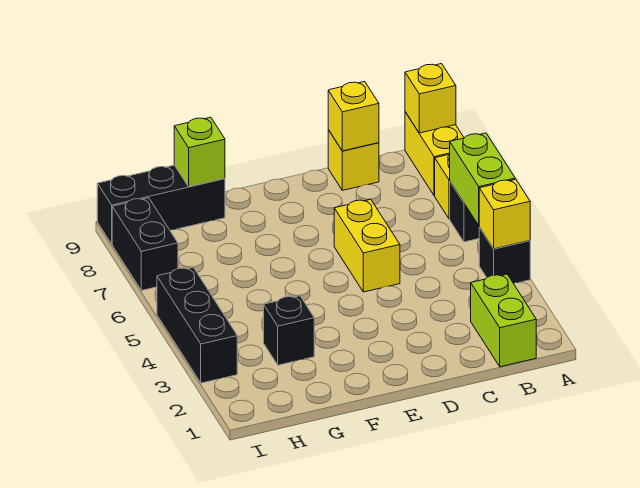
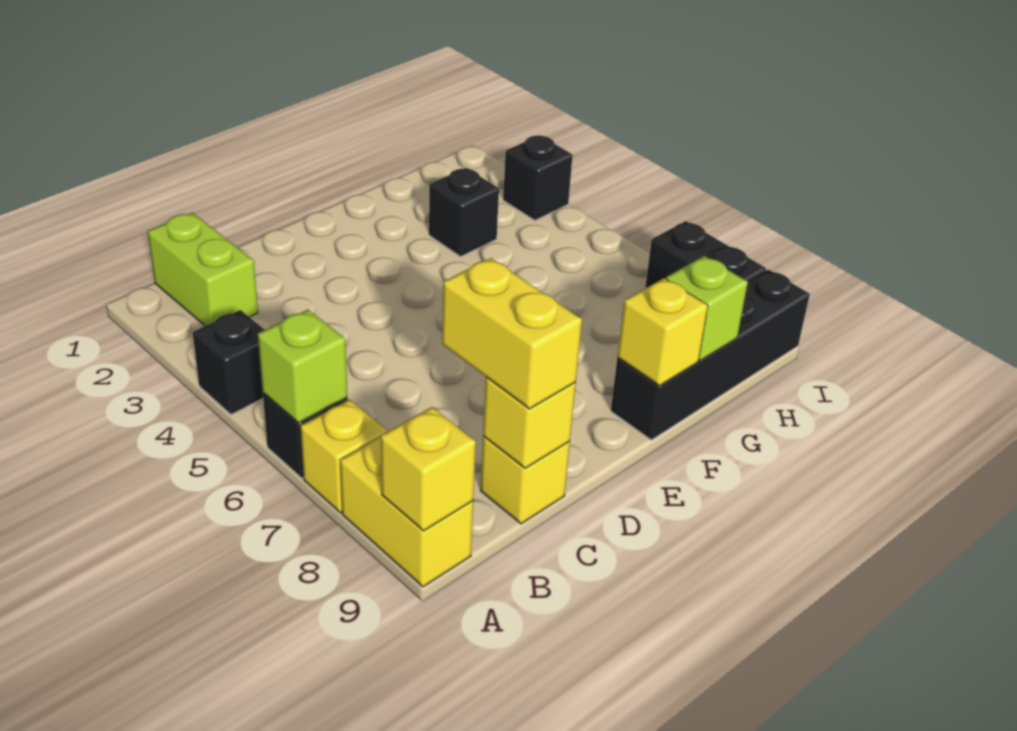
yellow brick A4 level 2 -> yellow brick F9 level 2
lime brick A5:A6 level 2 -> lime brick A6 level 2
yellow brick D5:D6 level 1 -> yellow brick C8:C9 level 3
black brick G9:I9 level 1 -> black brick F9:I9 level 1
black brick I3:I5 level 1 -> black brick I3 level 1

